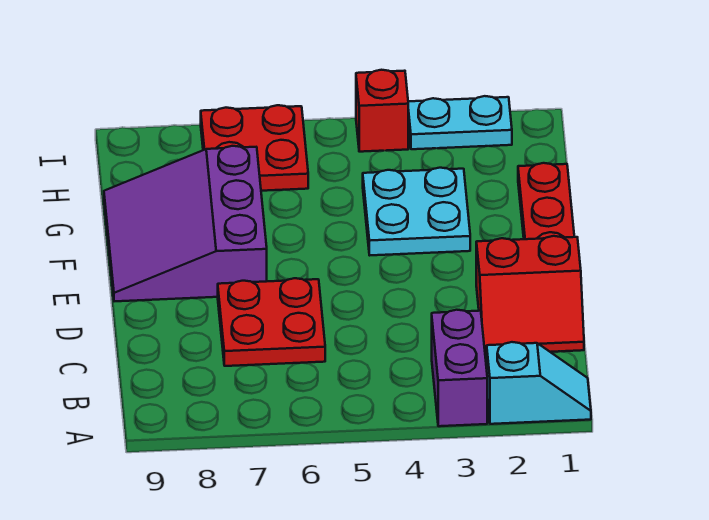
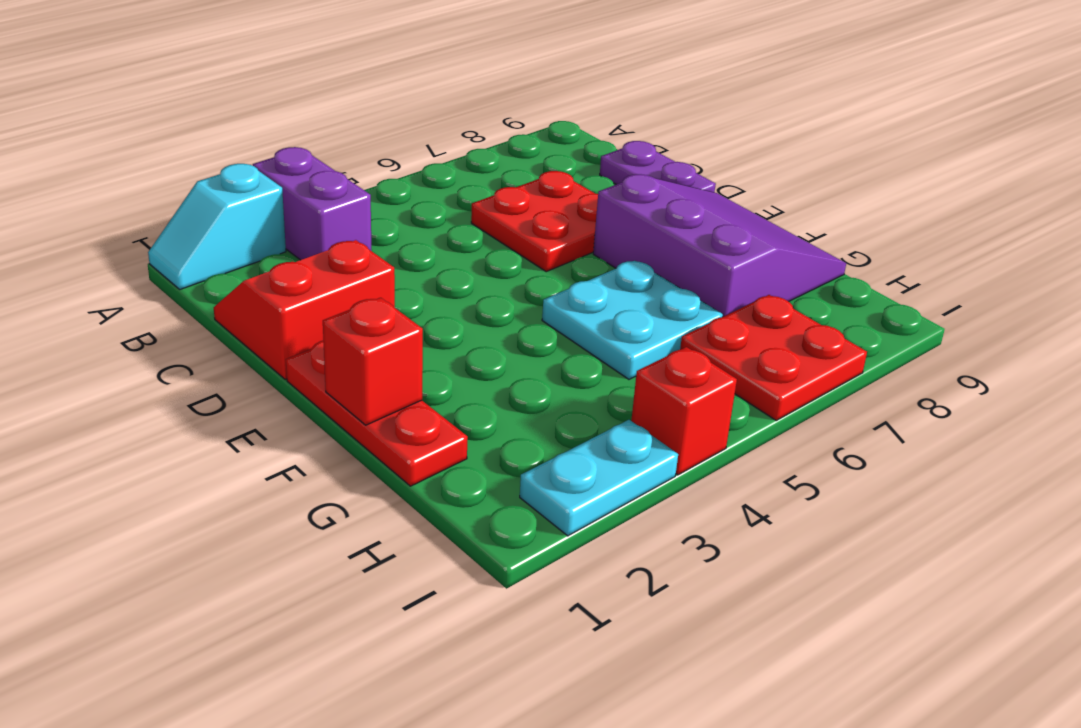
none -> purple plate C9:D9 level 1
none -> red brick F1 level 2
cyan plate F3:G4 level 1 -> cyan plate F5:G6 level 1

